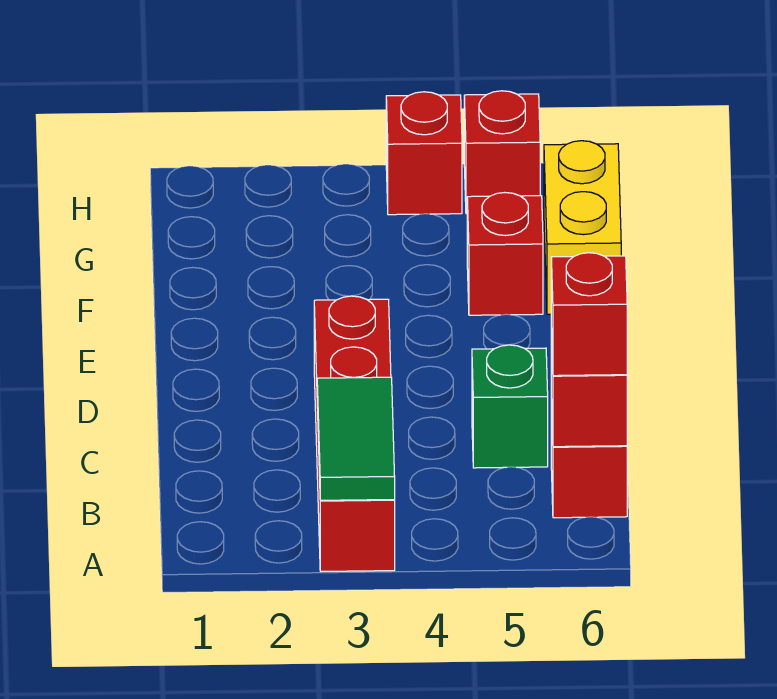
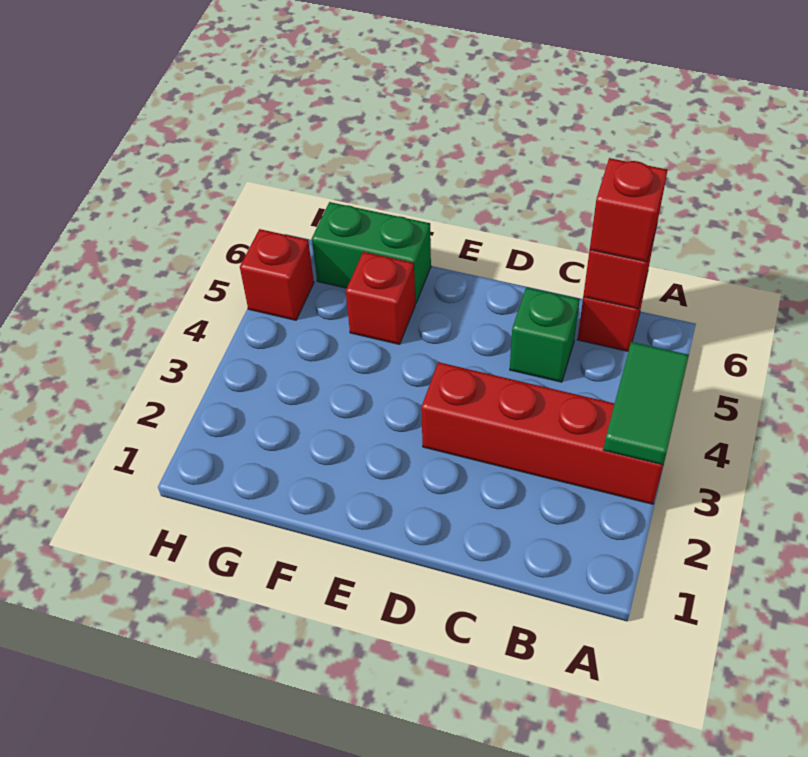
green tile A3:B3 level 2 -> green tile A3:A4 level 2
yellow brick F6:G6 level 1 -> green brick F6:G6 level 1
red brick H4 level 1 -> none

